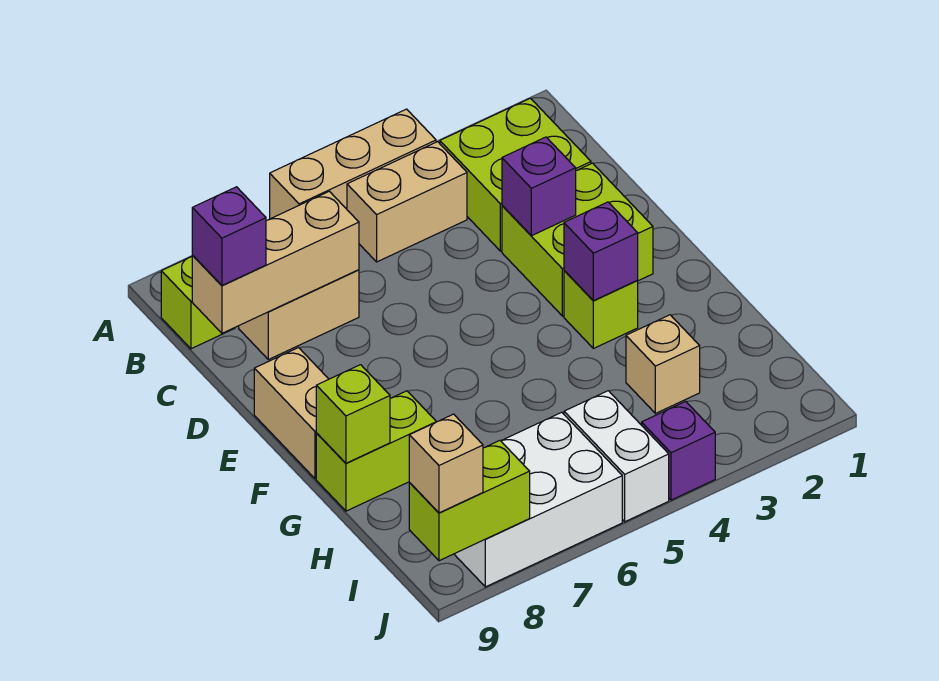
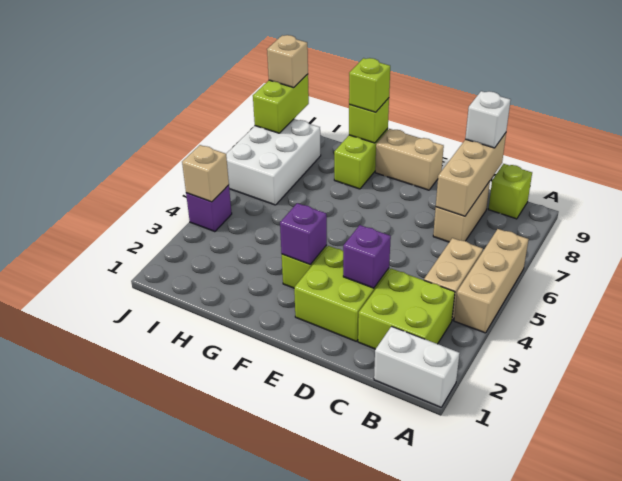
purple brick C9 level 3 -> white brick C9 level 3
none -> lime brick G9 level 3
tan brick H3 level 1 -> tan brick J4 level 2
white brick I5:J5 level 1 -> white brick A1:B1 level 1

